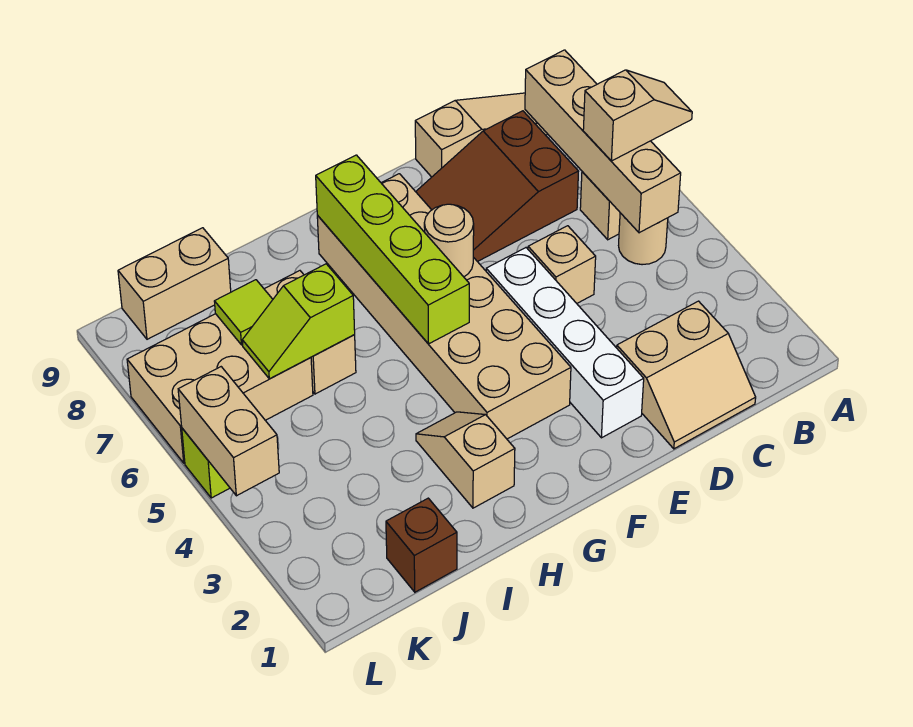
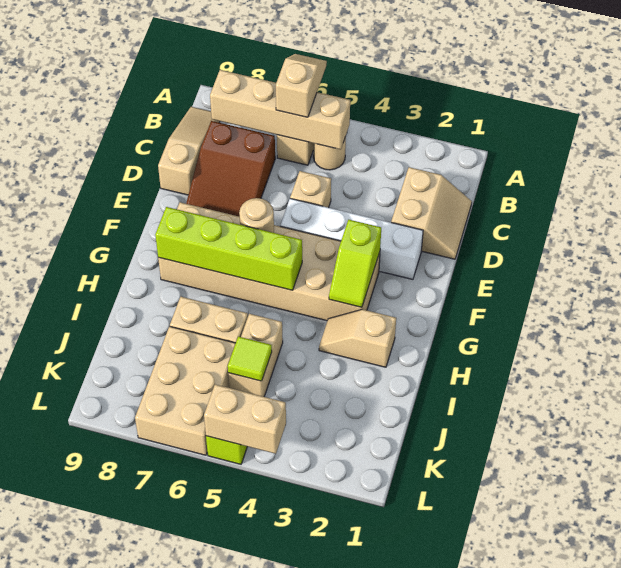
lime slope I6:J6 level 2 top I -> lime slope F3:G3 level 2 top F
brown brick J1 level 1 -> none
lime tile J7 level 2 -> lime tile J5 level 2
tan brick J9:K9 level 1 -> tan brick I5:J5 level 1

